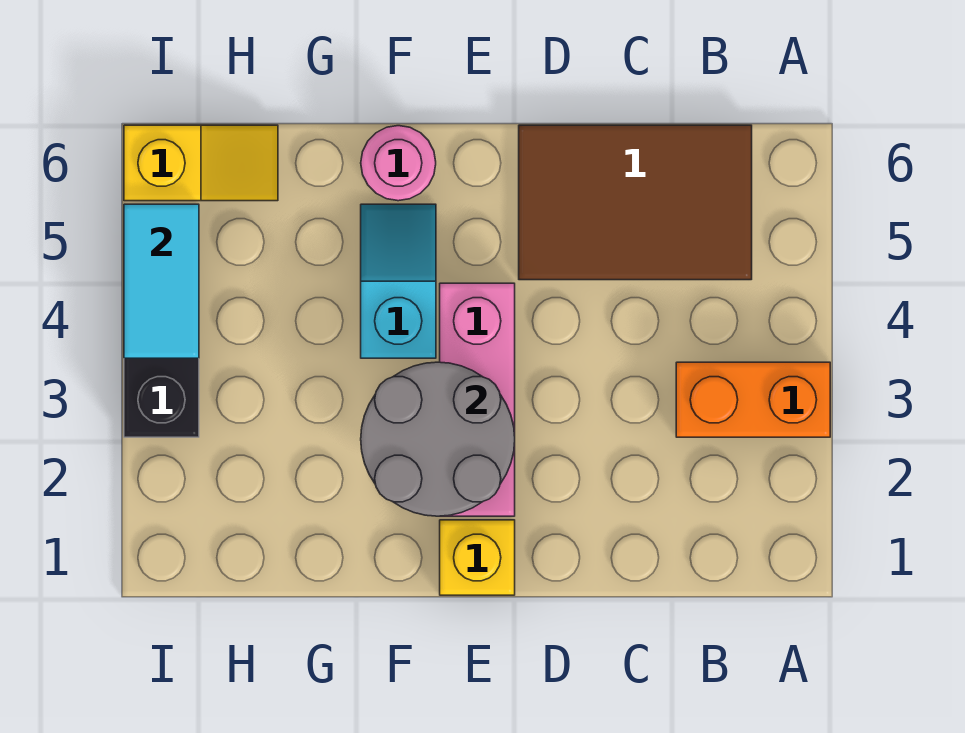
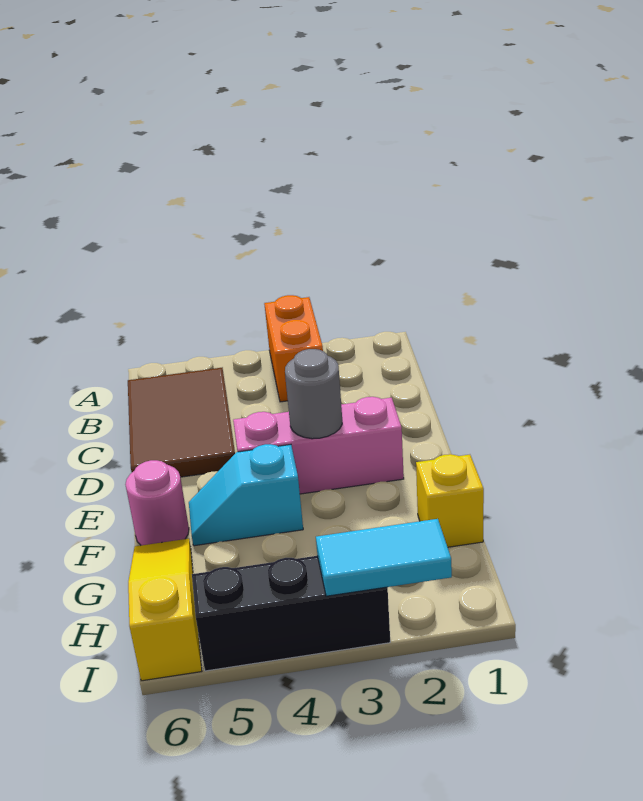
yellow brick E1 level 1 -> yellow brick G1 level 1
grey round brick E2:F3 level 2 -> grey round brick E3 level 2
yellow slope H6:I6 level 1 top I -> yellow slope G6:I6 level 1 top I
cyan tile I4:I5 level 2 -> cyan tile I2:I3 level 2

